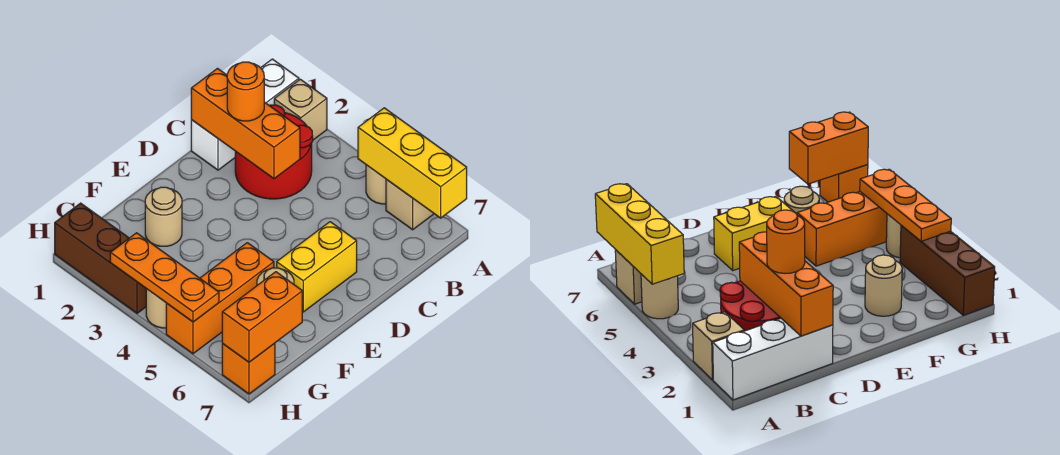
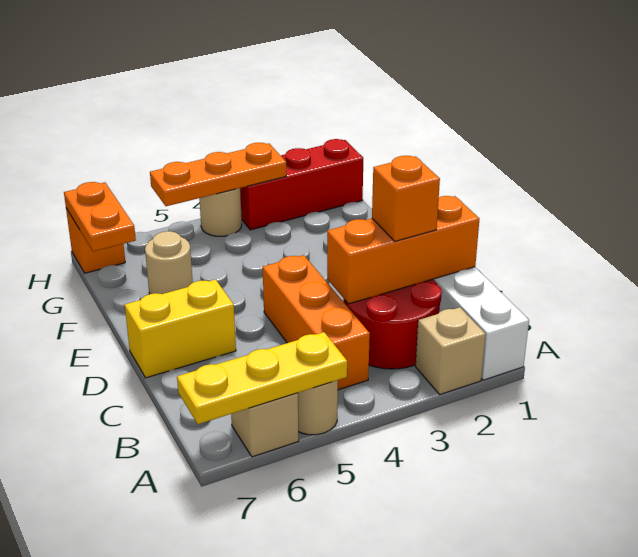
yellow brick A5:A7 level 2 -> yellow plate A5:A7 level 2
orange round brick C2 level 3 -> orange brick C2 level 3
yellow brick D6:E6 level 1 -> yellow brick D6:D7 level 1
tan round brick F2 level 1 -> none
orange brick F5:H5 level 1 -> orange brick B4:D4 level 1
orange brick G7:H7 level 2 -> orange plate G7:H7 level 2
brown brick H1:H3 level 1 -> red brick H1:H3 level 1

